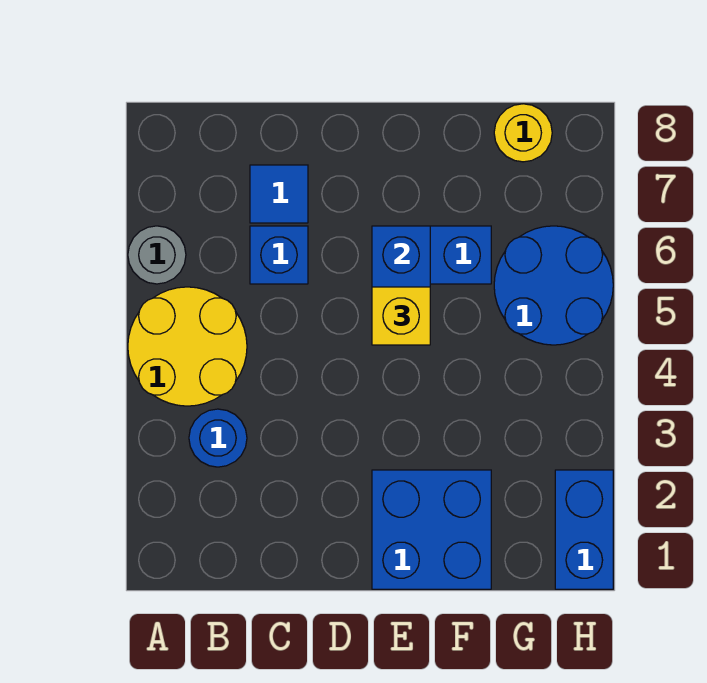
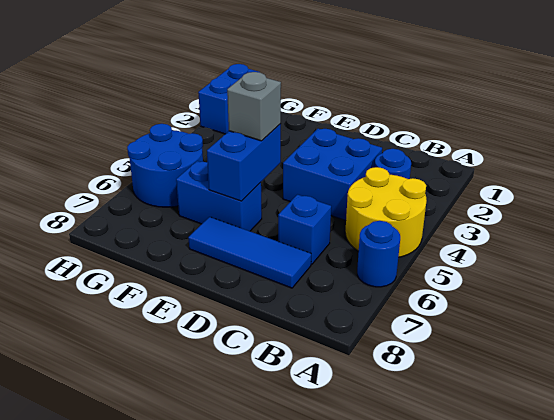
grey round brick A6 level 1 -> blue round brick A6 level 1
blue tile C7 level 1 -> blue tile C7:E7 level 1
blue brick E1:F2 level 1 -> blue brick C3:D4 level 1
yellow brick E5 level 3 -> grey brick E5 level 3
yellow round brick G8 level 1 -> none

